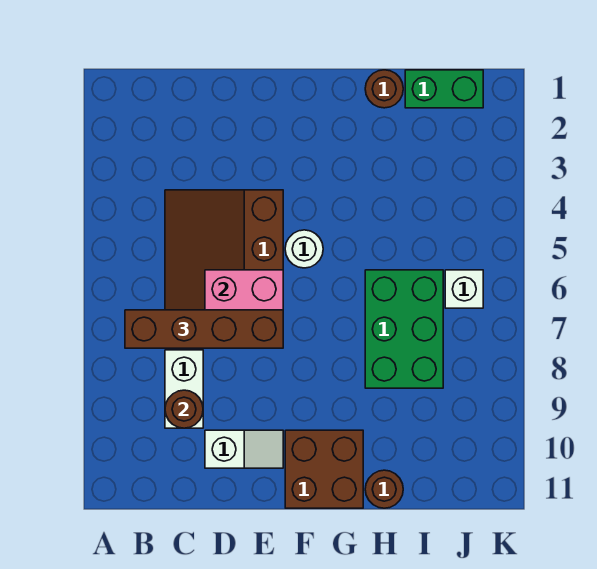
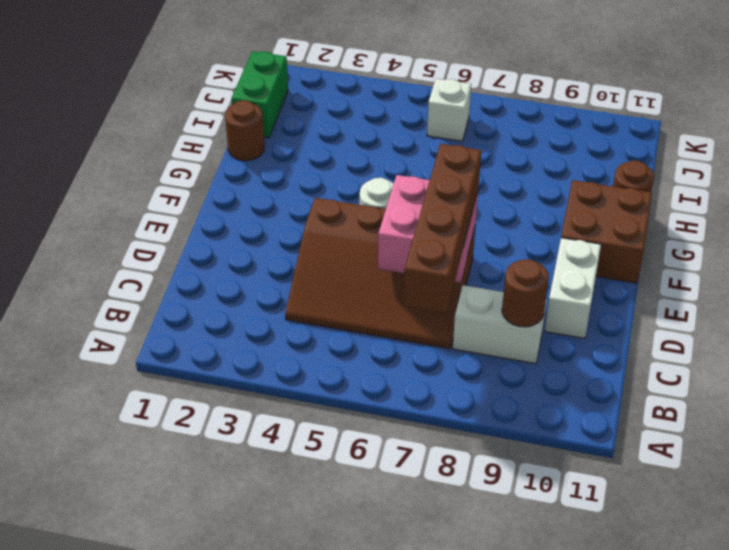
white slope D10:E10 level 1 top D -> white brick D10:E10 level 1
green brick H6:I8 level 1 -> none

